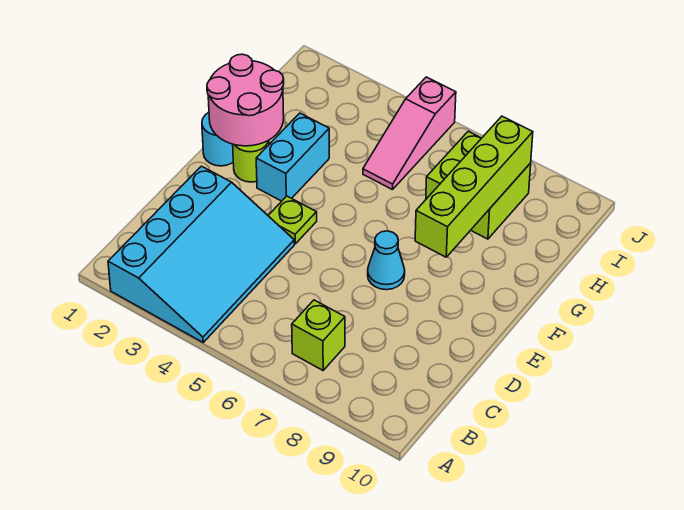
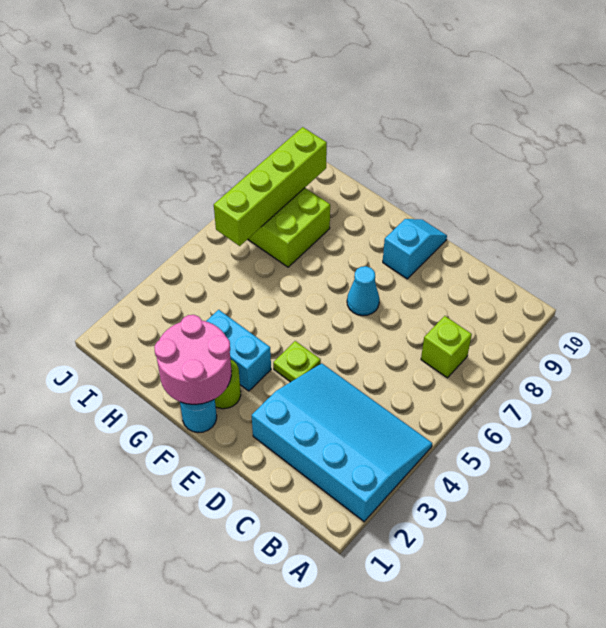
none -> cyan slope E9:E10 level 1 top 9
lime brick F8:I8 level 2 -> lime brick I6:I9 level 2
pink slope H5:J5 level 1 top J -> none

